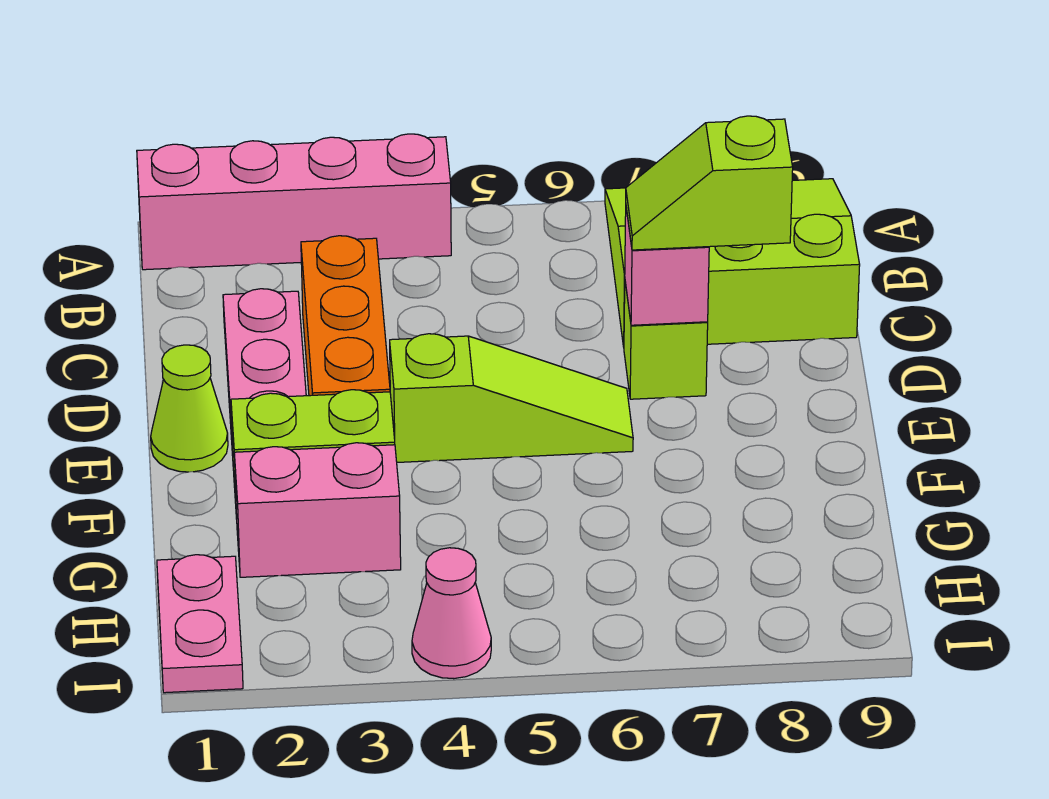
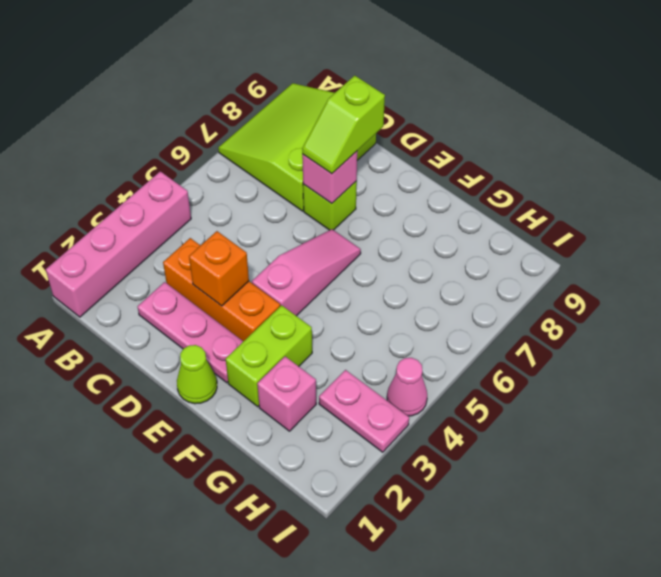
none -> orange brick D3 level 2
lime slope E4:E6 level 1 top 4 -> pink slope E4:E6 level 1 top 4
pink brick G2:G3 level 1 -> pink brick G2 level 1
pink plate H1:I1 level 1 -> pink plate H3:I3 level 1

